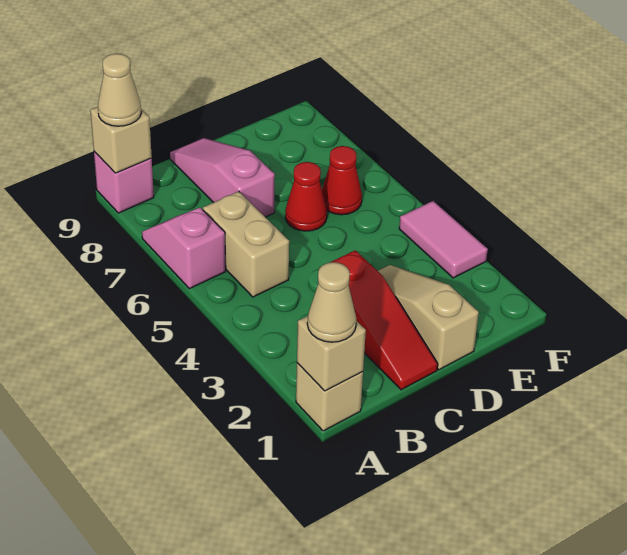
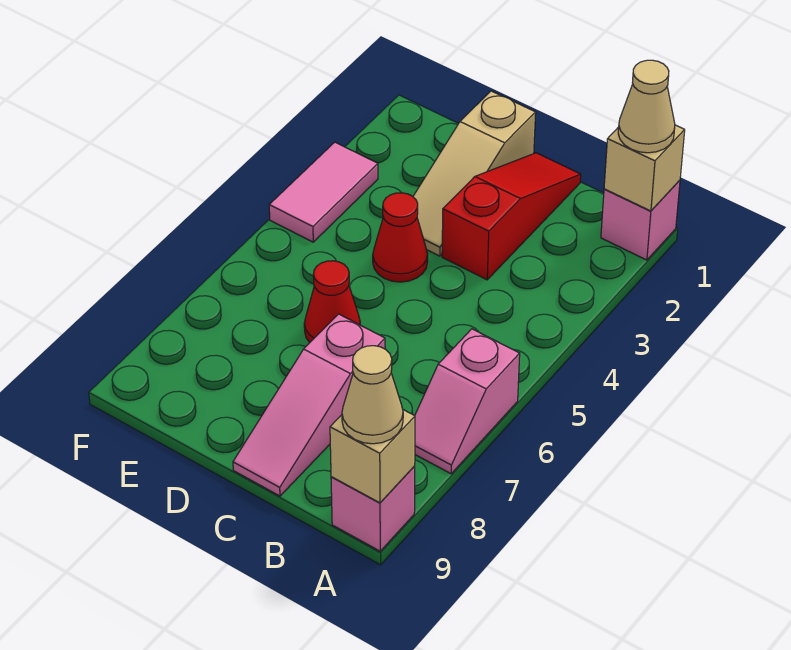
tan brick A1 level 1 -> pink brick A1 level 1
tan brick B5:B6 level 1 -> none
red cone E6 level 1 -> red cone D4 level 1

